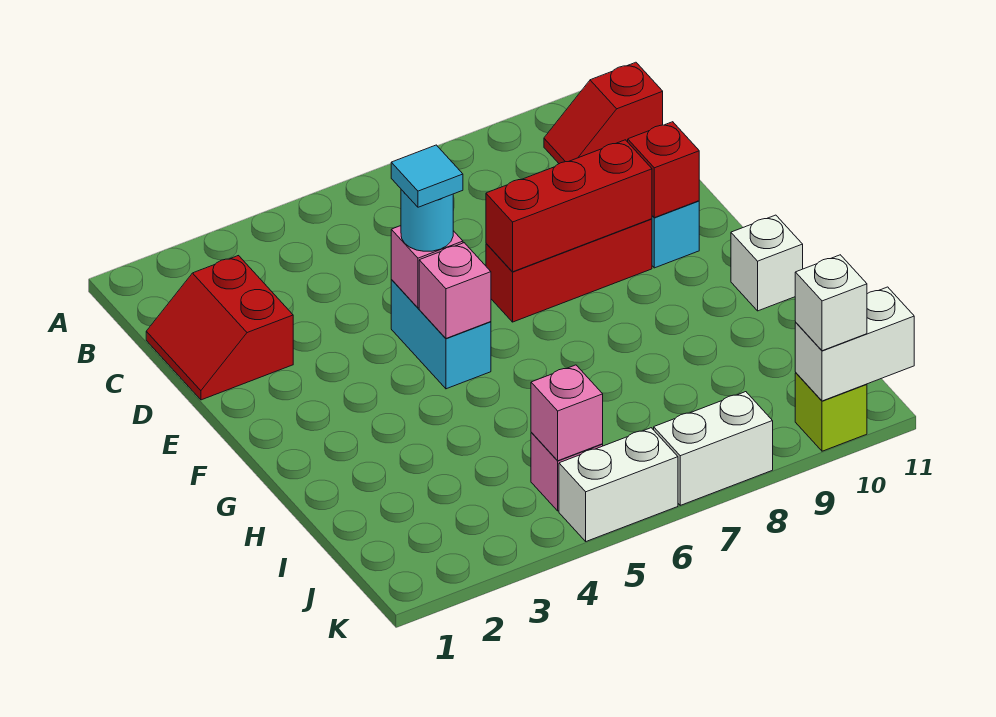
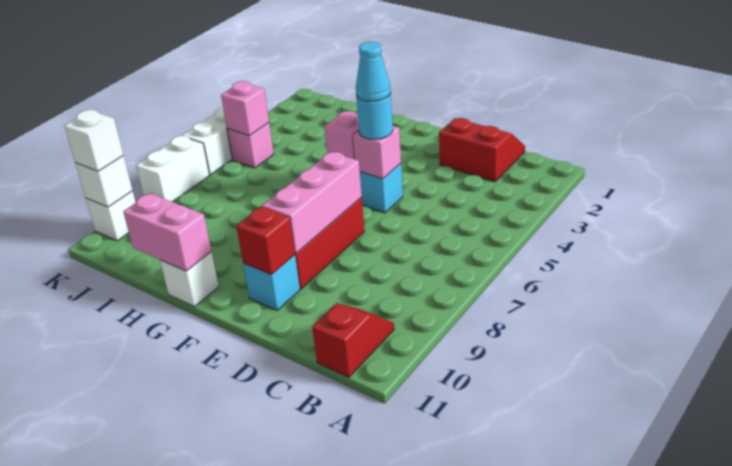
cyan tile E5 level 4 -> cyan cone E5 level 4
red brick E7:E9 level 2 -> pink brick E7:E9 level 2
none -> pink brick G11:H11 level 2
lime brick K10 level 1 -> white brick K10 level 1
white brick K10:K11 level 2 -> white brick K10 level 2

